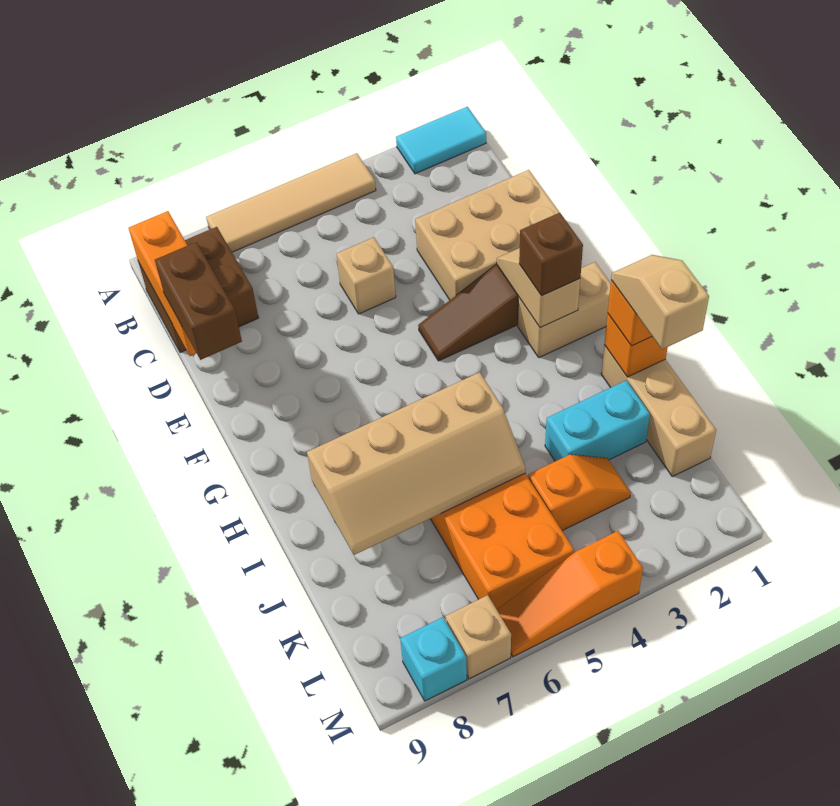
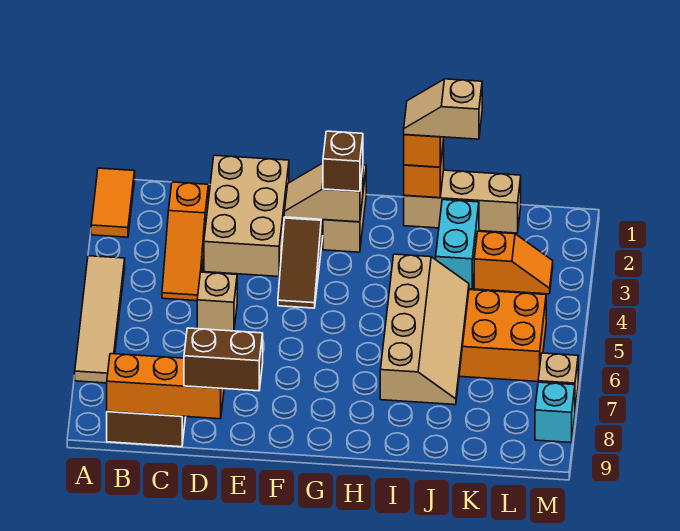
cyan tile A1:A2 level 1 -> orange tile A1:A2 level 1
orange slope K3:K4 level 1 top 4 -> orange slope K3:L3 level 1 top K
orange slope M4:M6 level 1 top 4 -> orange slope C2:C4 level 1 top 2

